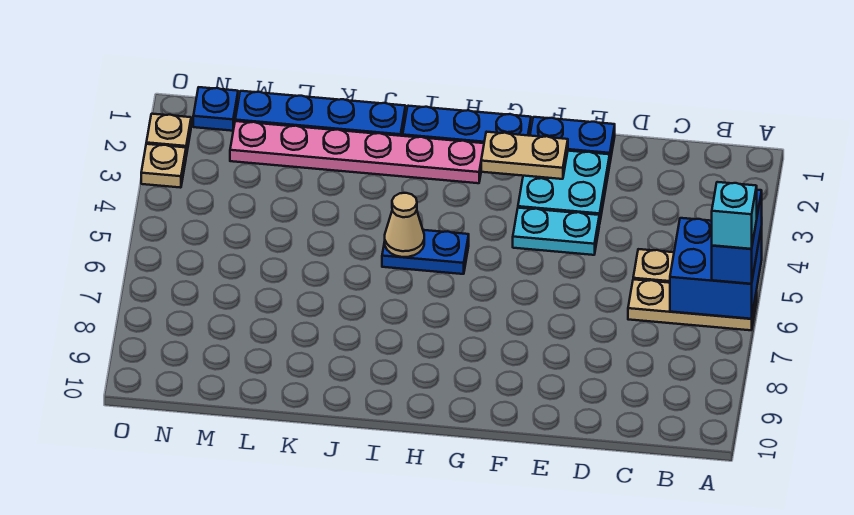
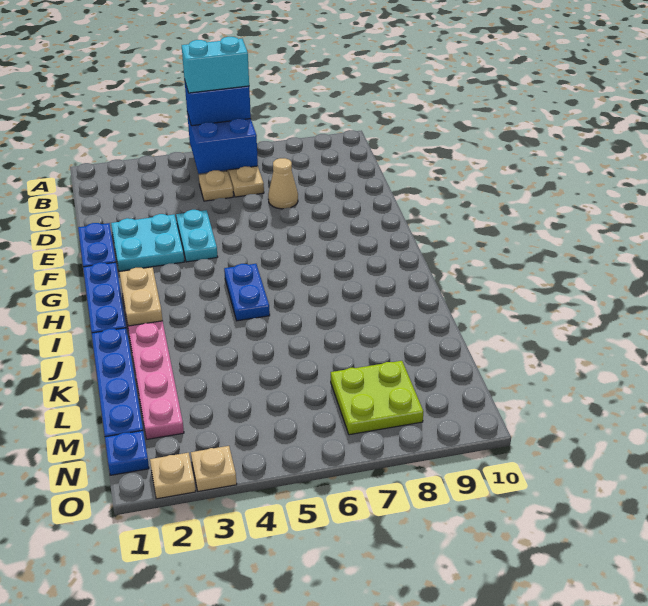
cyan brick A6 level 4 -> cyan brick A5:A6 level 4
tan plate F2:G2 level 2 -> tan plate H2:I2 level 2
tan cone I5 level 2 -> tan cone D7 level 1
none -> lime plate M7:N8 level 1

